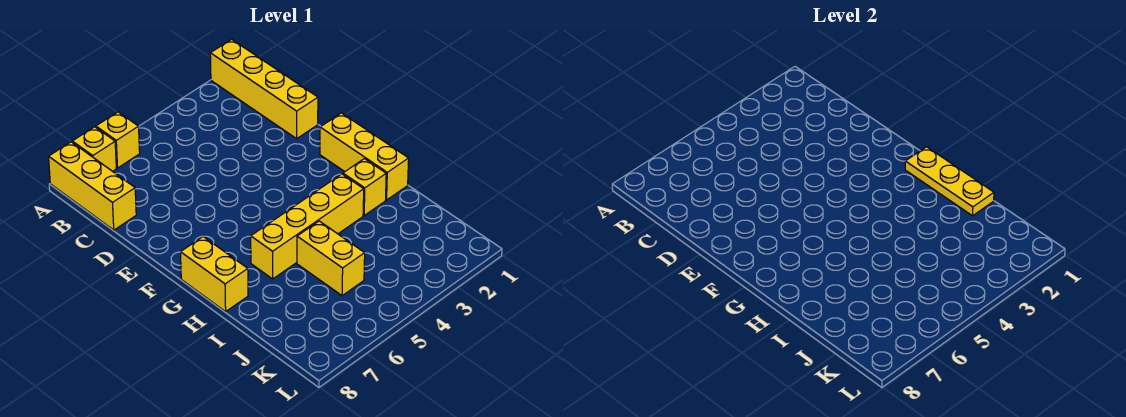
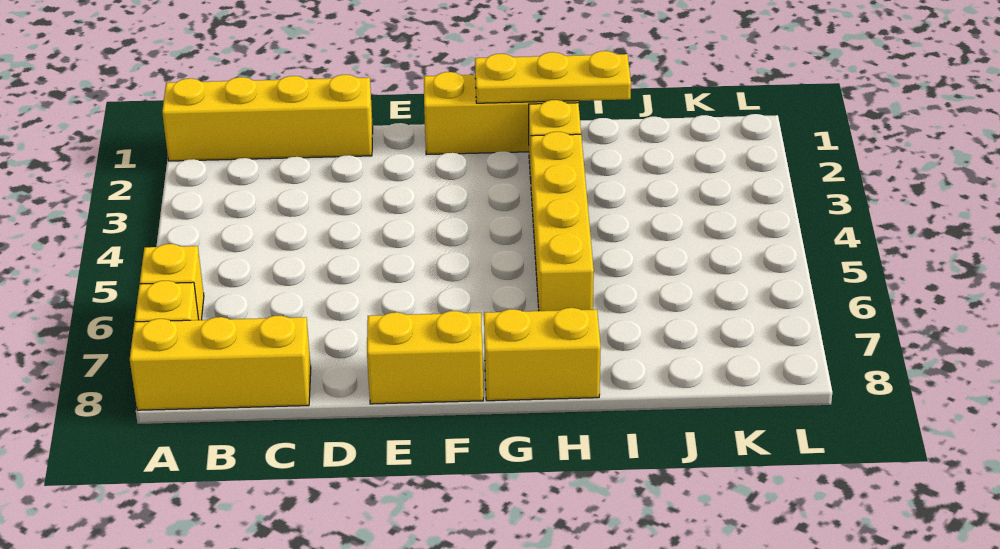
yellow brick I5:J5 level 1 -> yellow brick E8:F8 level 1

